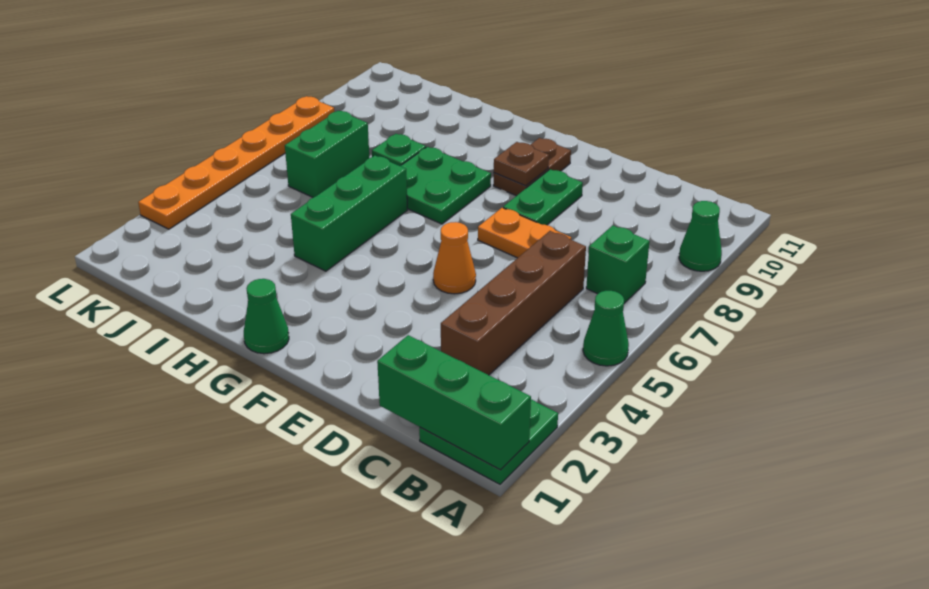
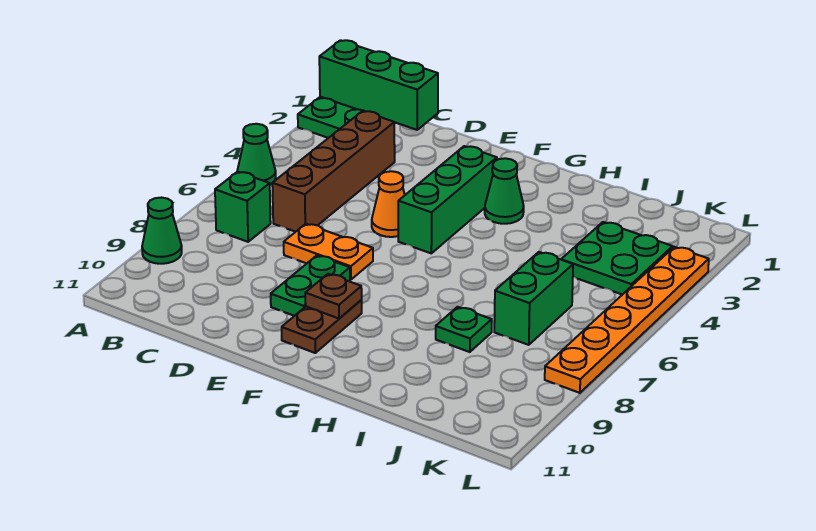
green cone G1 level 1 -> green cone G3 level 1
green plate G7:H8 level 1 -> green plate J3:K4 level 1
green brick H4:H6 level 1 -> green brick F3:F5 level 1

